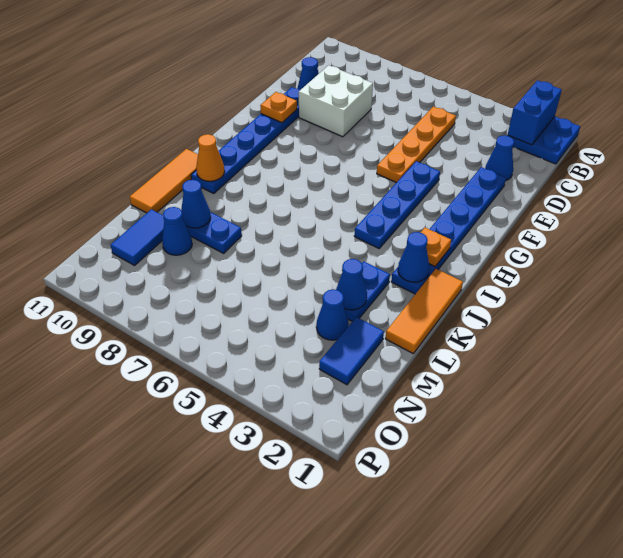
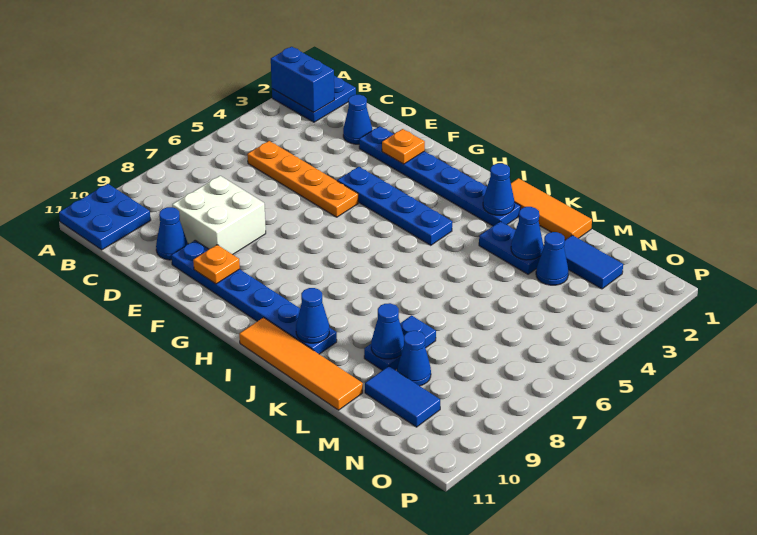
none -> blue plate A10:B11 level 1
orange plate I2 level 2 -> orange plate F2 level 2
orange cone J10 level 2 -> blue cone J10 level 2
orange tile J11:L11 level 1 -> orange tile I11:L11 level 1

